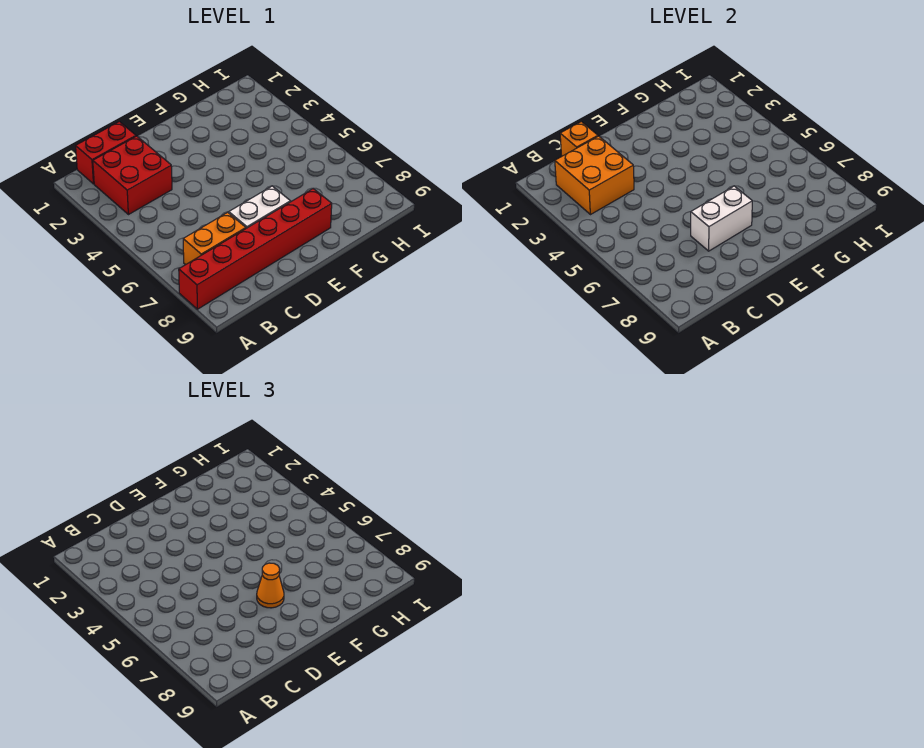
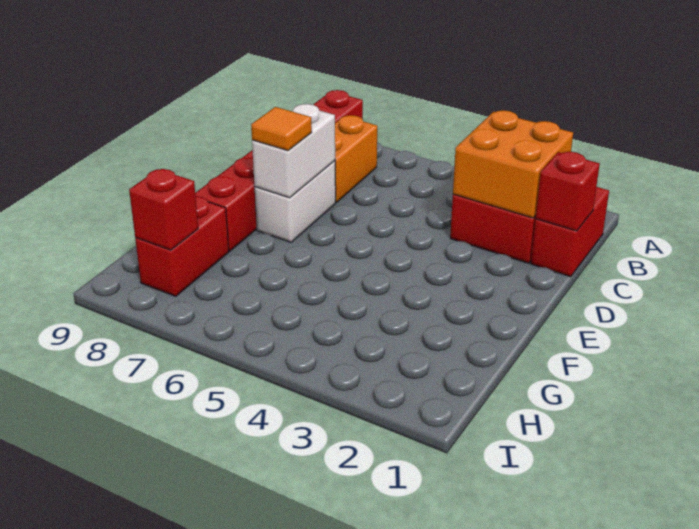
orange brick C1 level 2 -> red brick C1 level 2
orange cone E7 level 3 -> orange tile E7 level 3
none -> red brick G8:H8 level 1
none -> red brick H8 level 2

